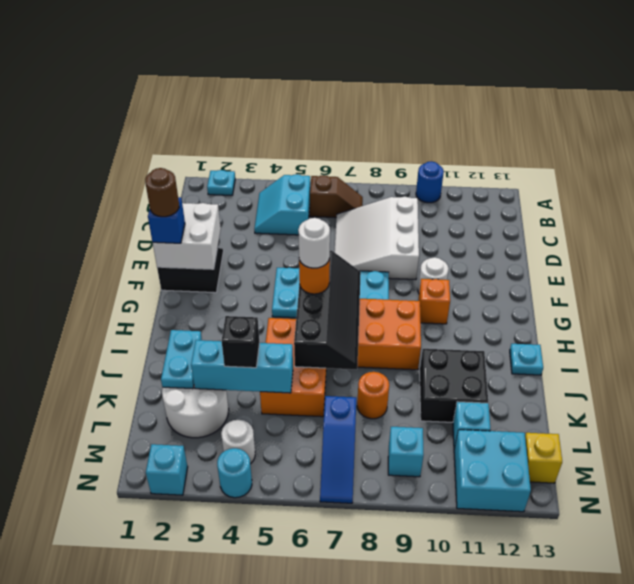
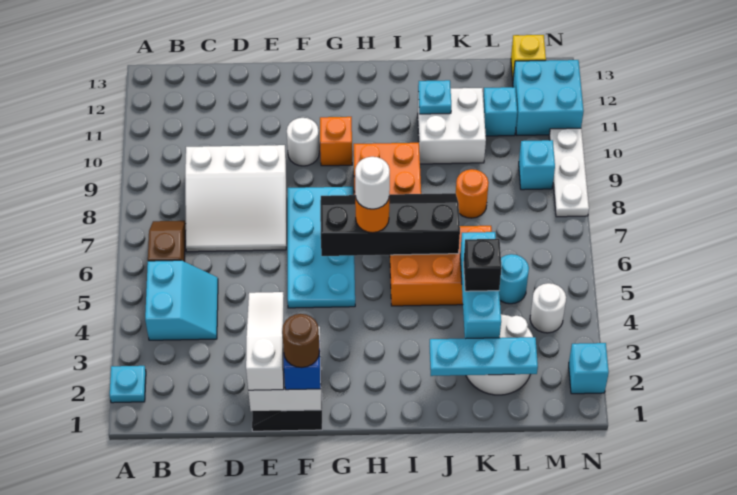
blue round brick A10 level 1 -> none
cyan slope B4:C5 level 1 top 5 -> cyan slope B4:C5 level 1 top B
none -> white slope E1:E3 level 3 top 1
cyan plate I13 level 1 -> cyan plate J11 level 2
cyan plate J2:K2 level 2 -> cyan plate J2:L2 level 2
black brick J10:K11 level 1 -> white brick J10:K11 level 1
blue slope L7:N7 level 1 top L -> none
cyan round brick N4 level 1 -> cyan round brick L5 level 1
none -> white plate N8:N10 level 1

